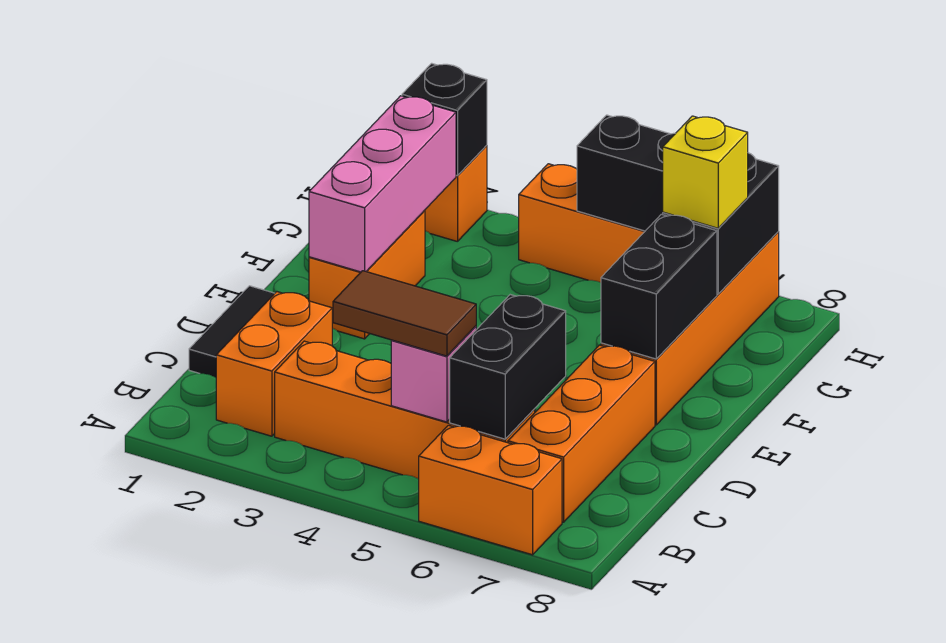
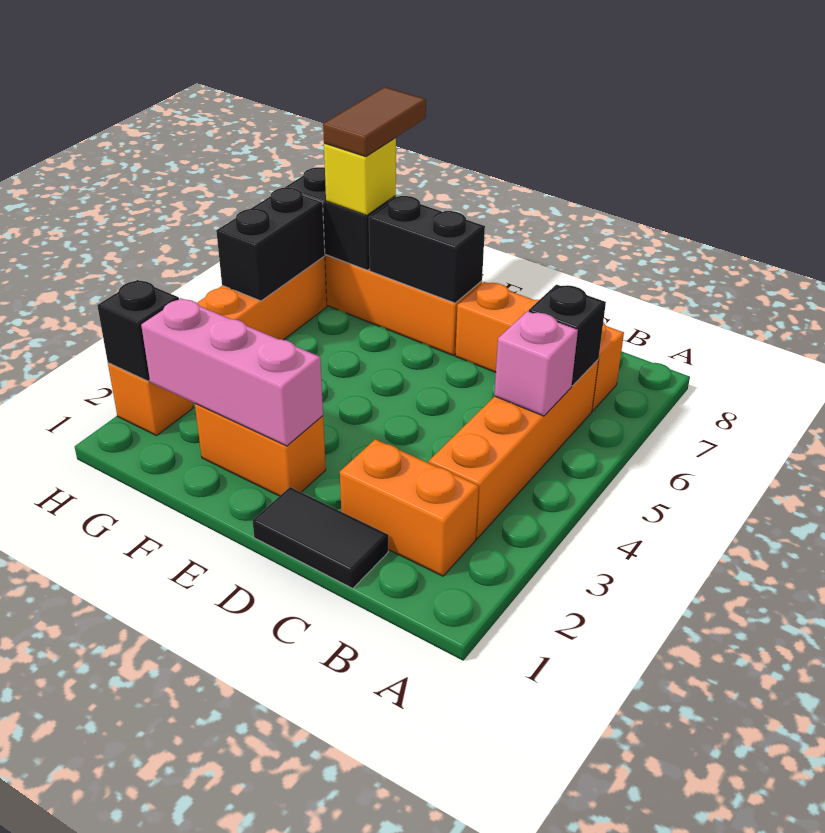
orange brick A6:A7 level 1 -> none
brown tile B4:B5 level 3 -> brown tile G7:G8 level 4
black brick B6:C6 level 2 -> black brick B6 level 2

